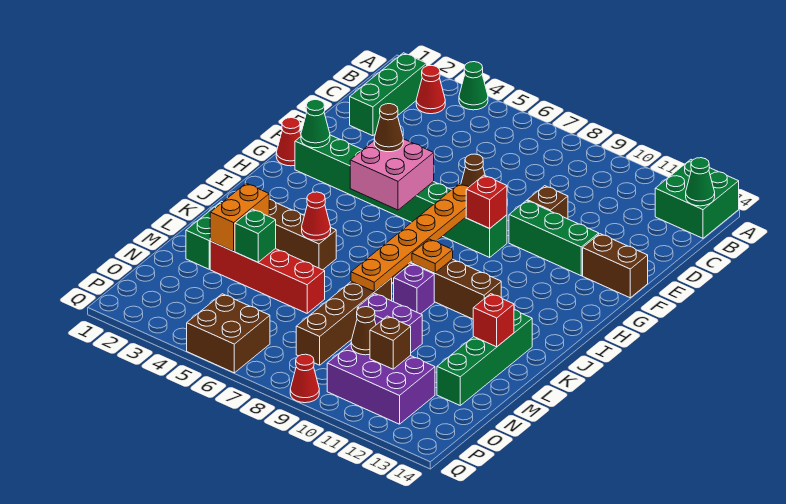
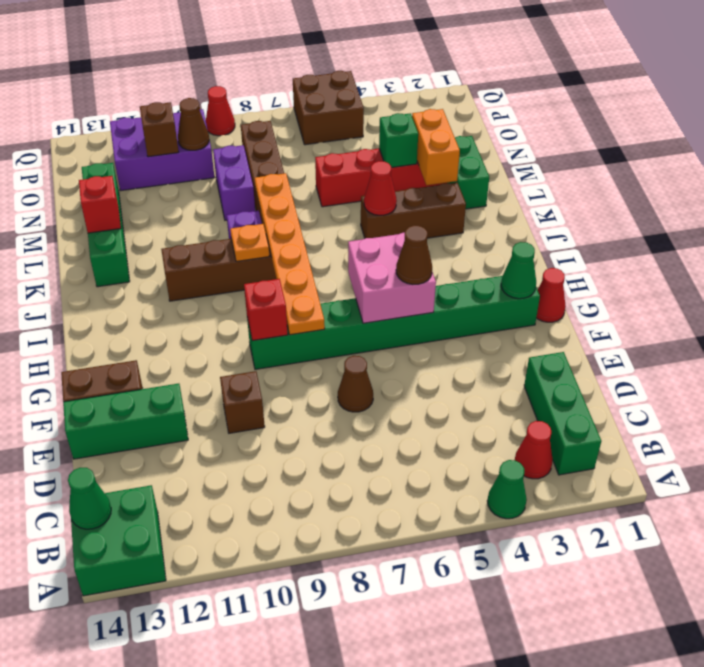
green brick F10:F12 level 1 -> green brick E12:E14 level 1
purple brick M9:M10 level 1 -> purple brick M9:N9 level 1

